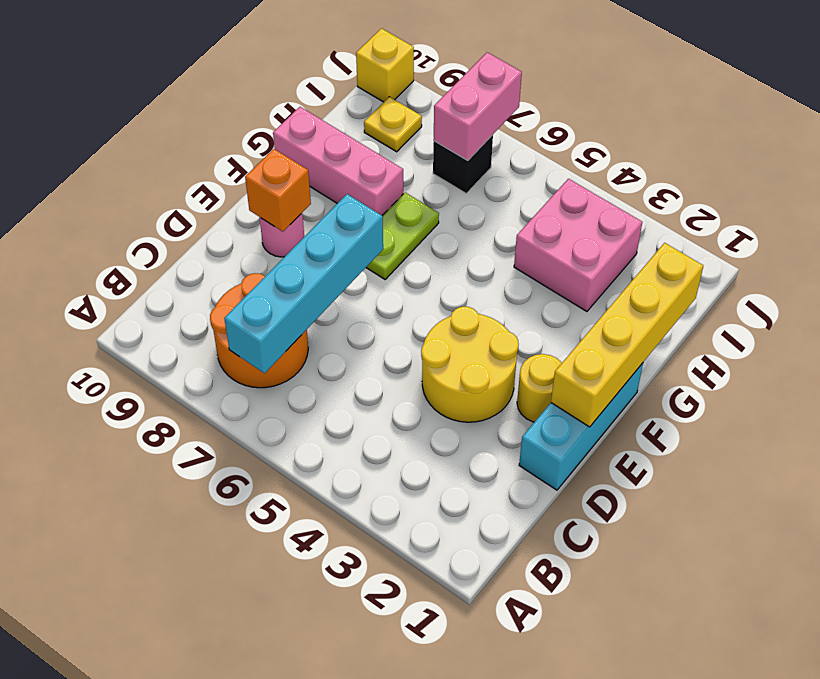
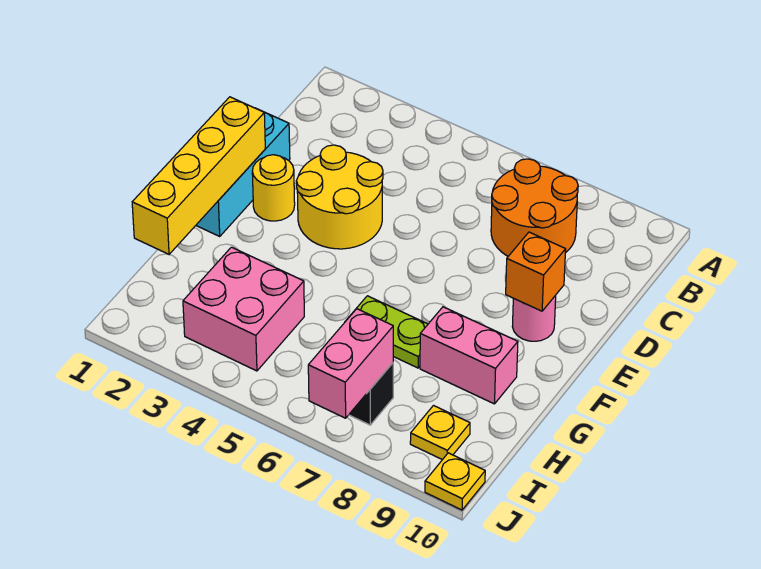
cyan brick B7:E7 level 2 -> none
lime plate F7:G7 level 1 -> lime plate G6:G7 level 1
pink brick G8:G10 level 1 -> pink brick G8:G9 level 1
yellow brick J10 level 1 -> yellow plate J10 level 1

